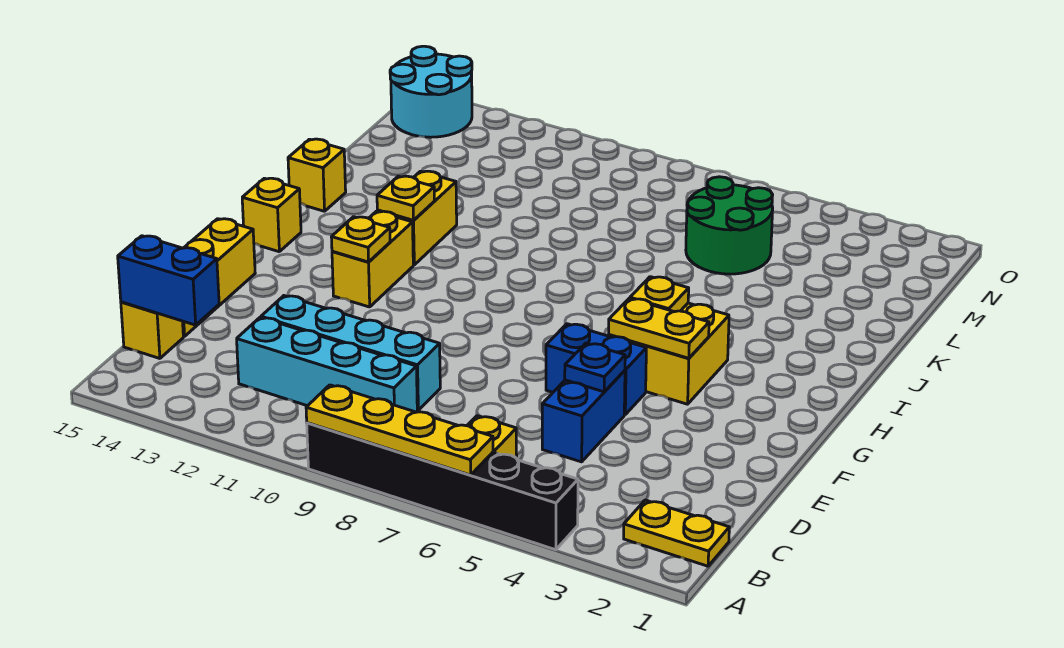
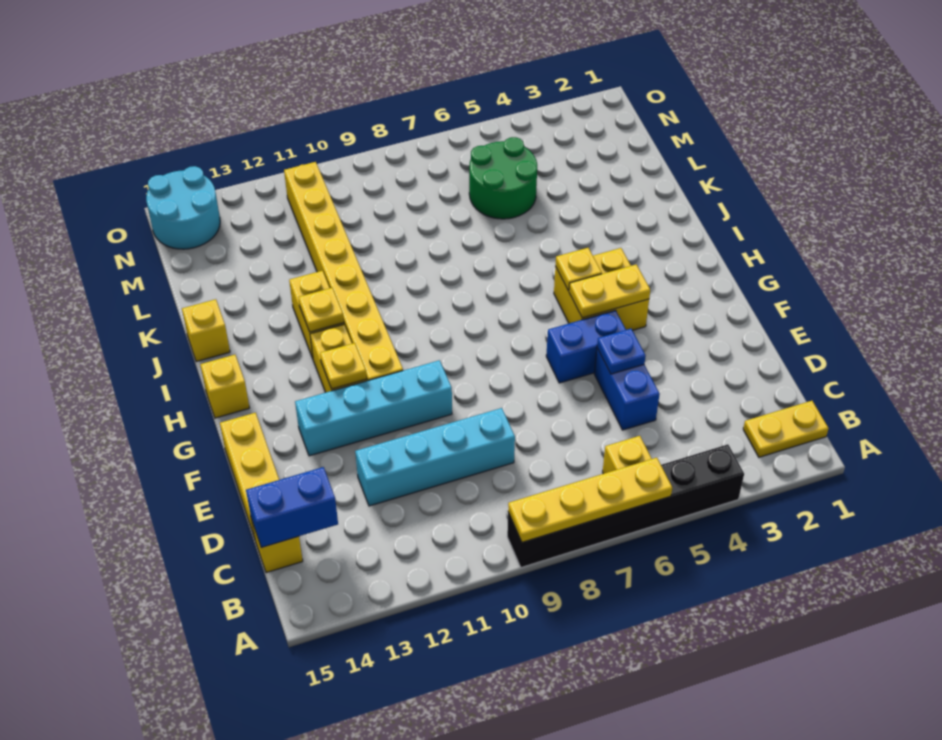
cyan brick C9:C12 level 1 -> cyan brick F10:F13 level 1
none -> yellow brick G11:N11 level 1

